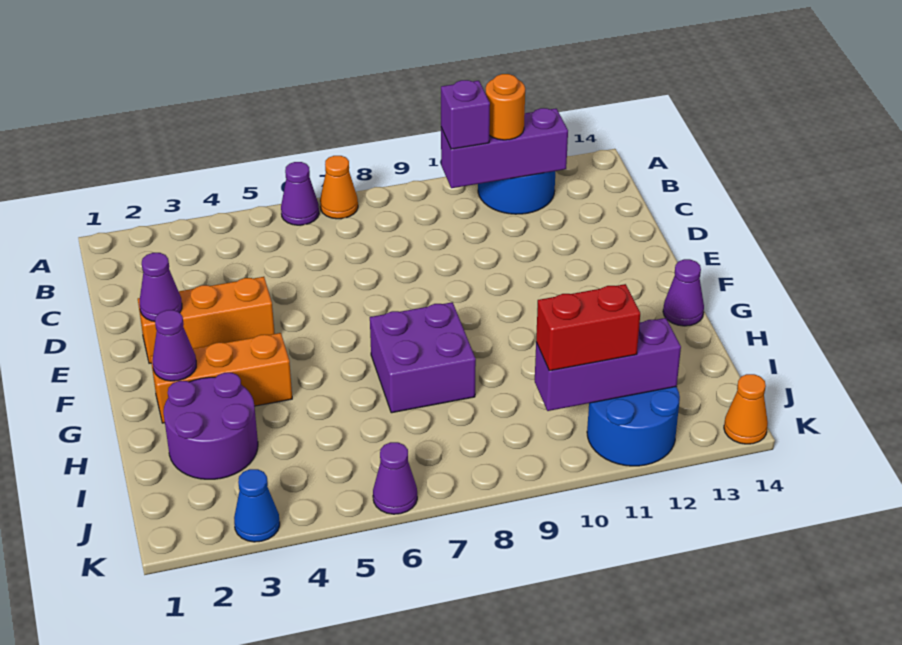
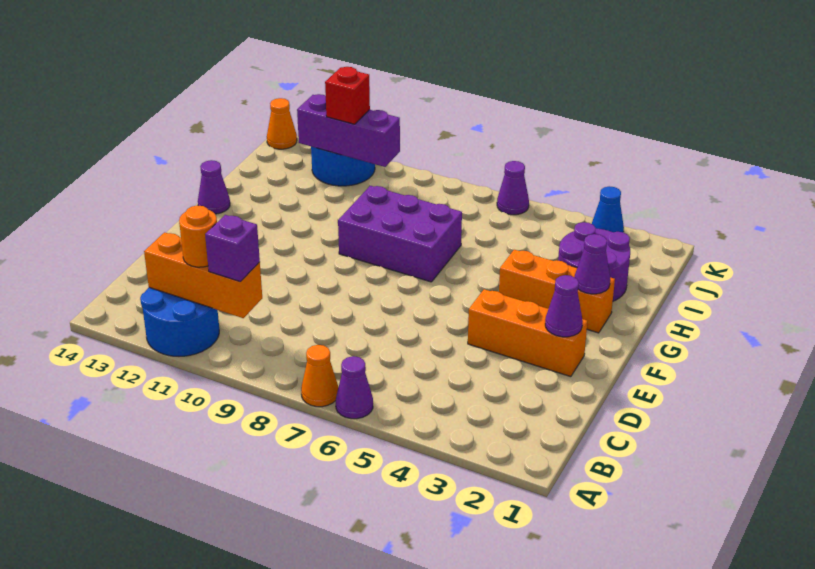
purple brick B10:B12 level 2 -> orange brick B10:B12 level 2
purple brick G7:H8 level 1 -> purple brick G7:H9 level 1
red brick J10:J11 level 3 -> red brick J11 level 3

